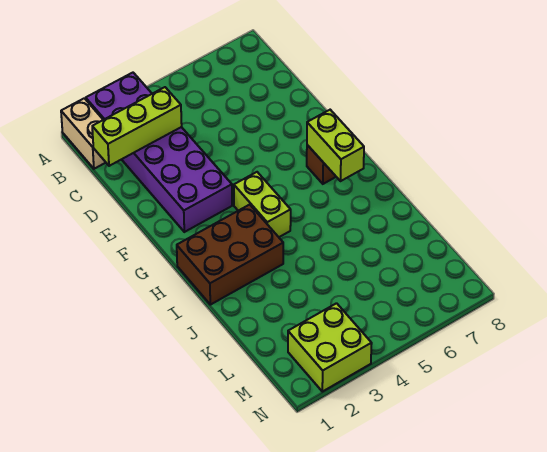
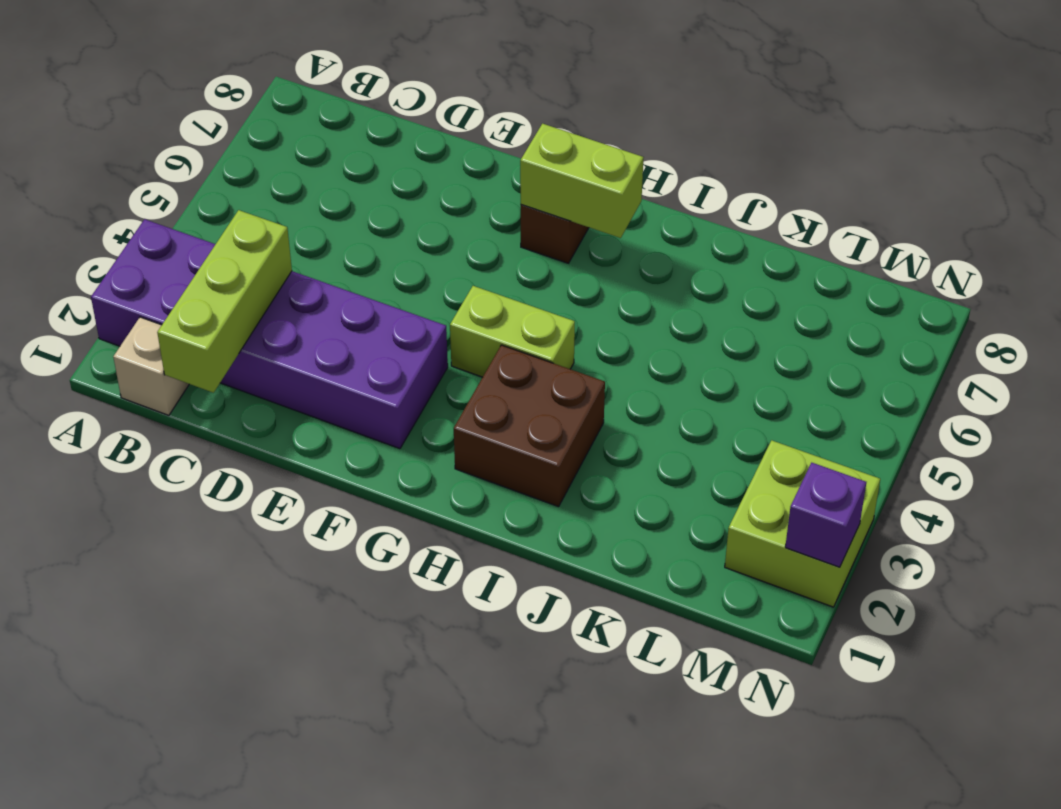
tan brick A1:B1 level 1 -> tan brick B1 level 1
brown brick H1:I3 level 1 -> brown brick H2:I3 level 1
none -> purple brick N2 level 2

